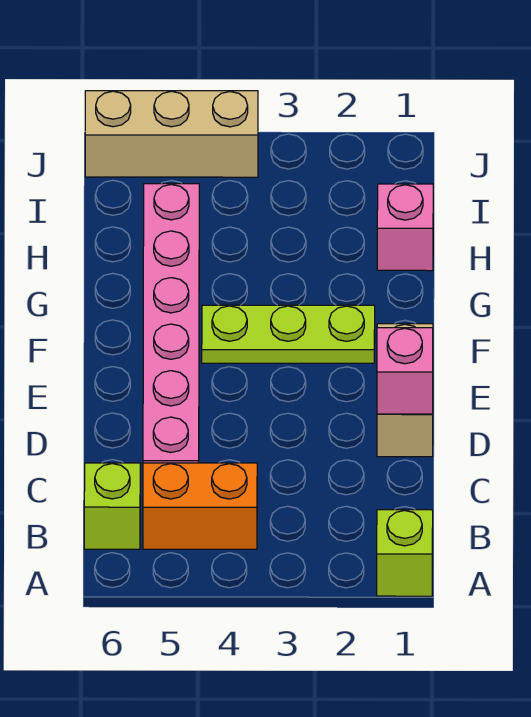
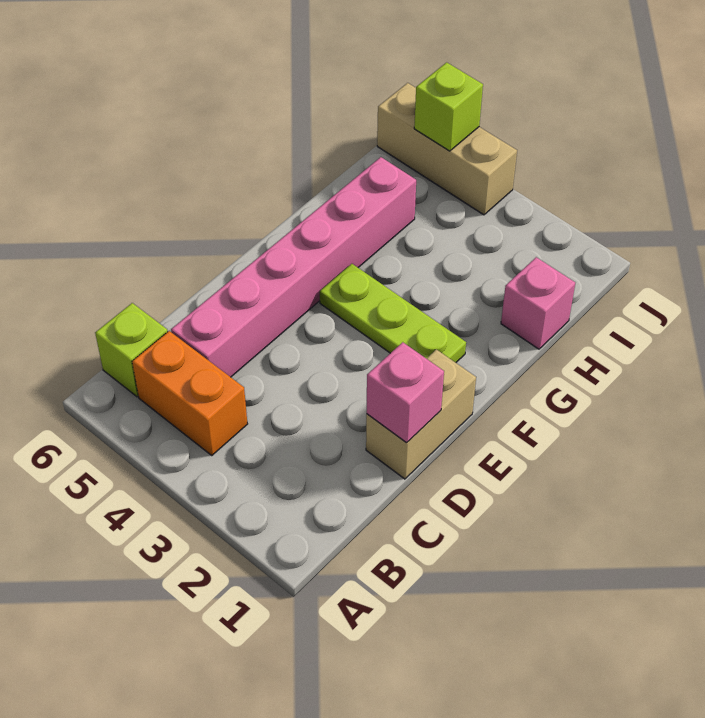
lime brick A1 level 1 -> lime brick J5 level 2

